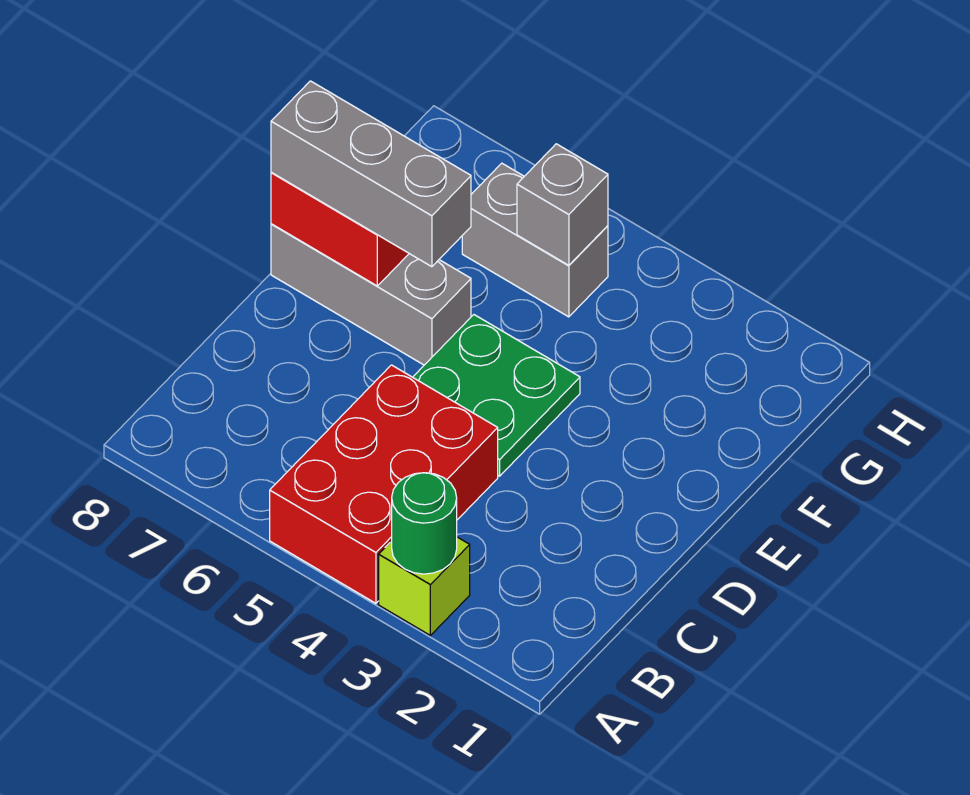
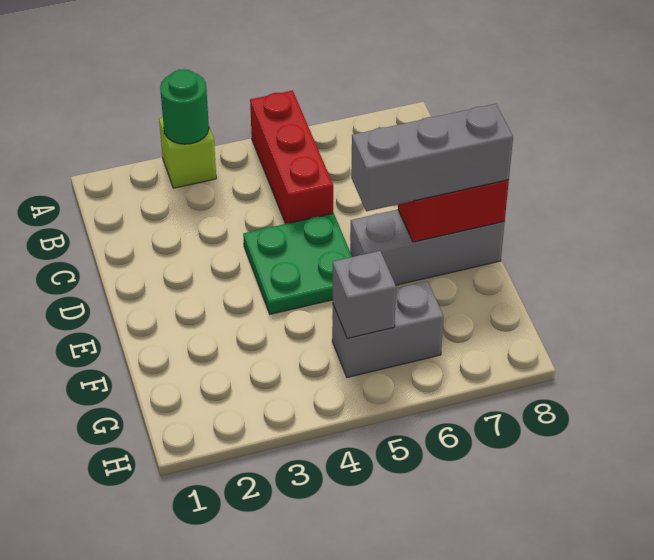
red brick A4:C5 level 1 -> red brick A5:C5 level 1

